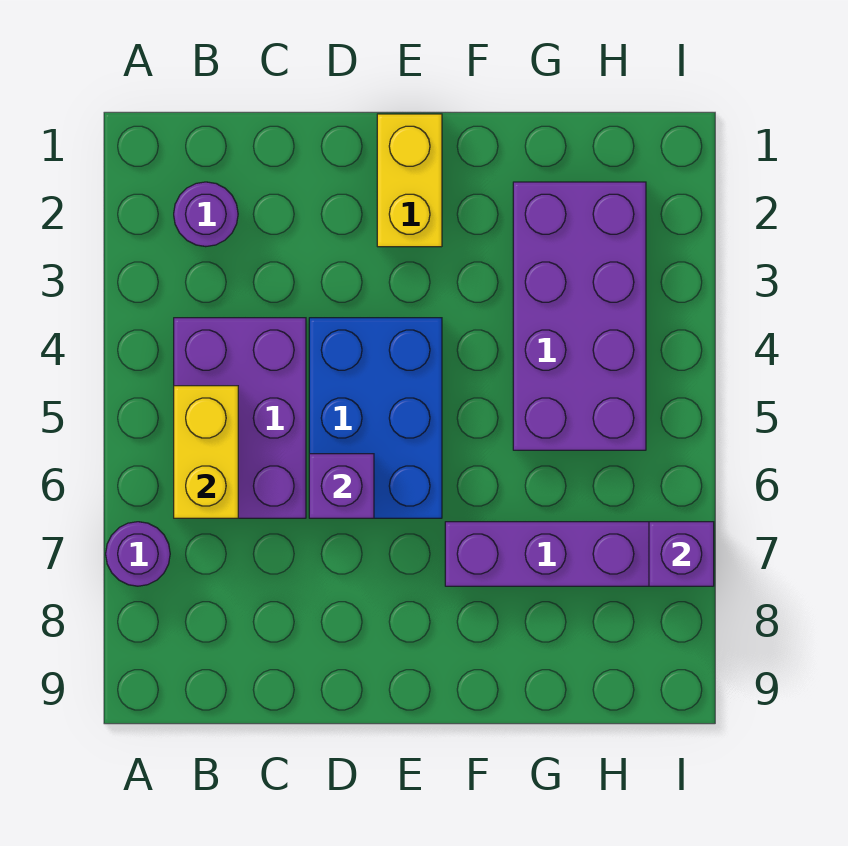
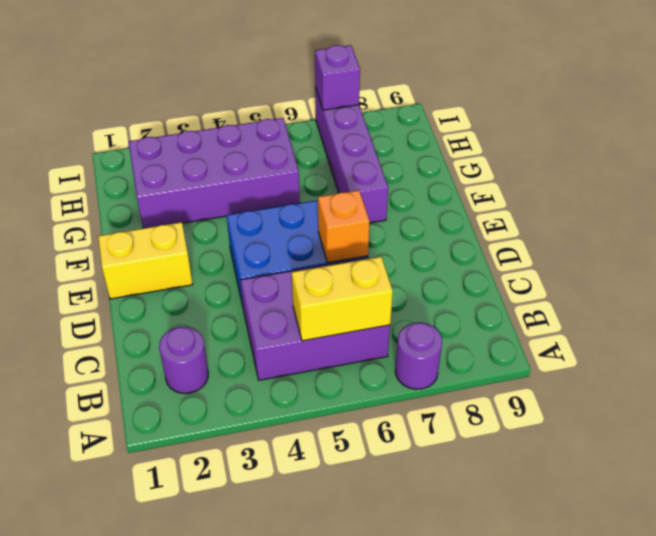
purple brick D6 level 2 -> orange brick D6 level 2

